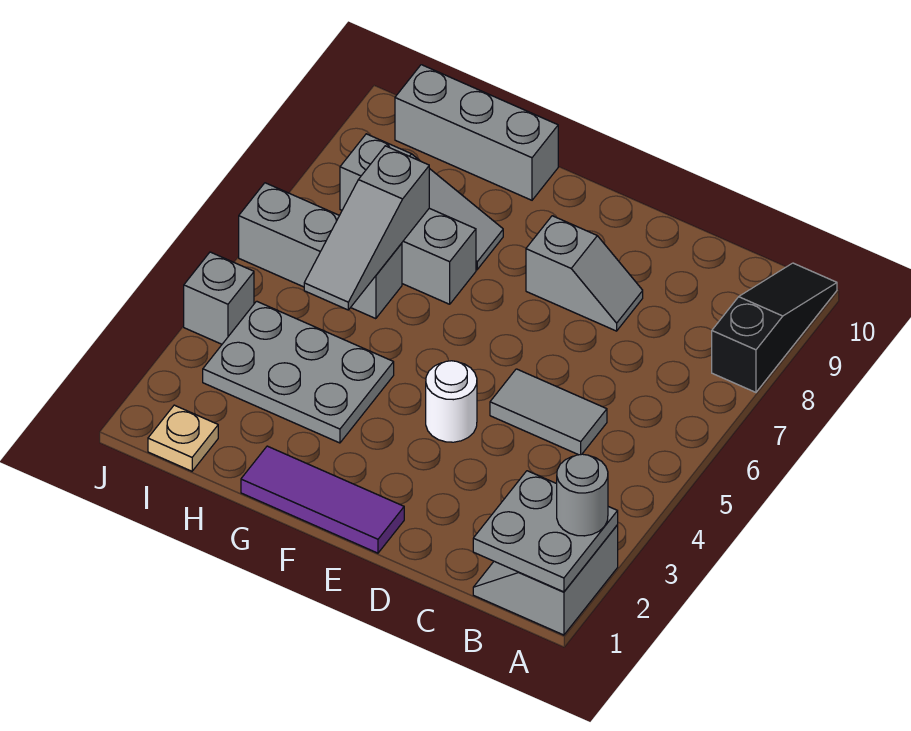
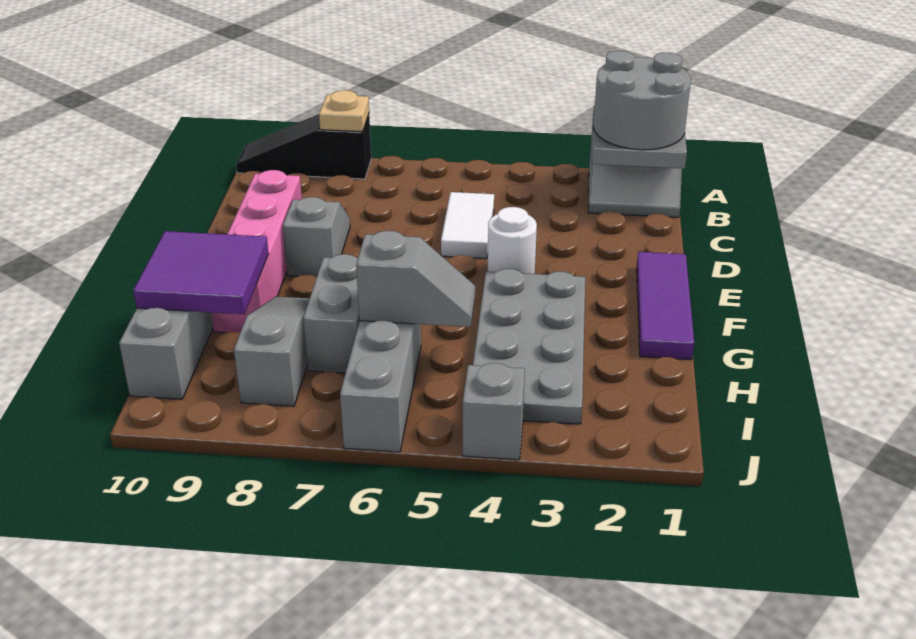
grey round brick A2 level 3 -> grey round brick A1:B2 level 3
grey tile C5:D5 level 1 -> white tile C5:D5 level 1
none -> pink brick D9:G9 level 1
grey plate G3:I4 level 1 -> grey plate F3:I4 level 1
none -> purple tile G9:H10 level 2
grey slope H5:H7 level 2 top 7 -> grey slope H5:H6 level 2 top 6
tan plate I1 level 1 -> tan plate A8 level 2

